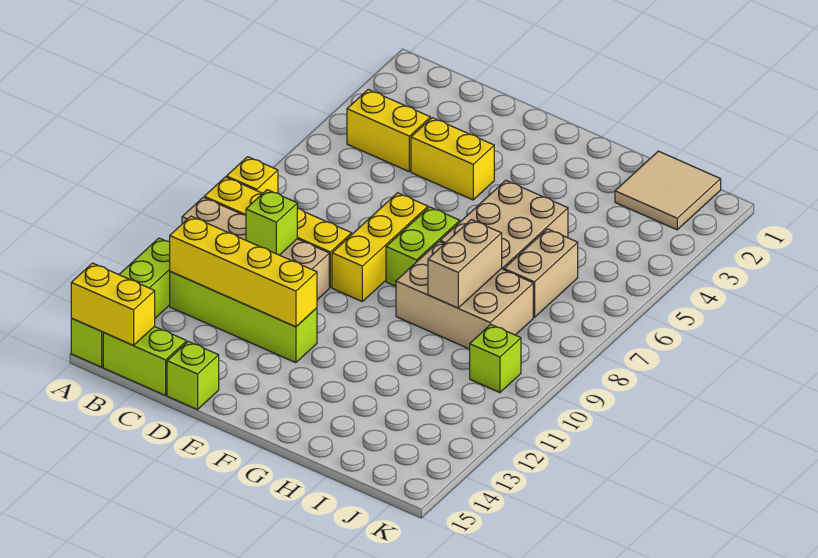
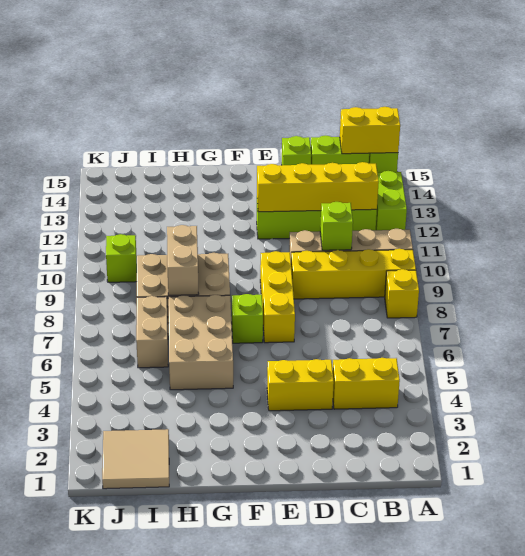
lime brick F7:F8 level 1 -> lime brick F7 level 1

